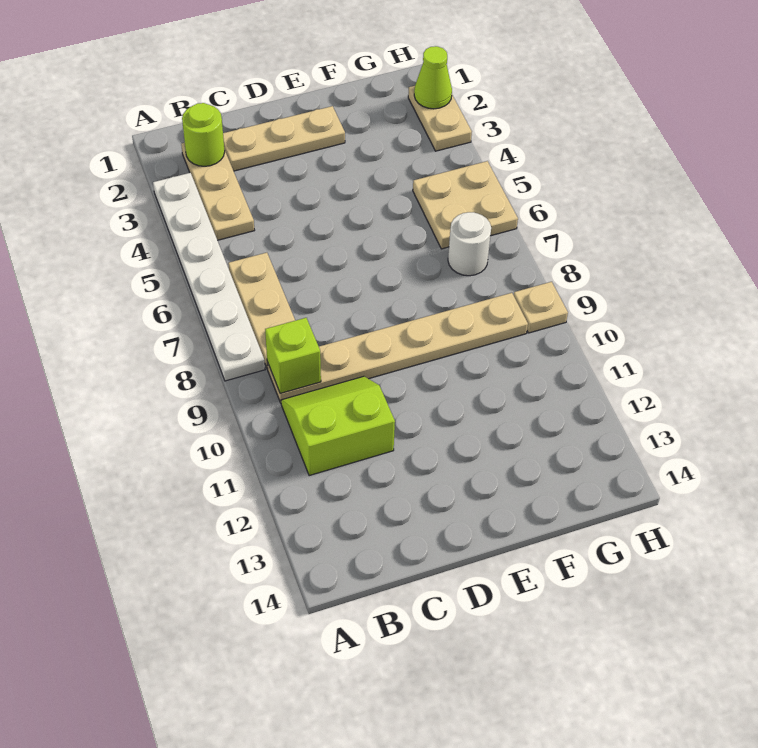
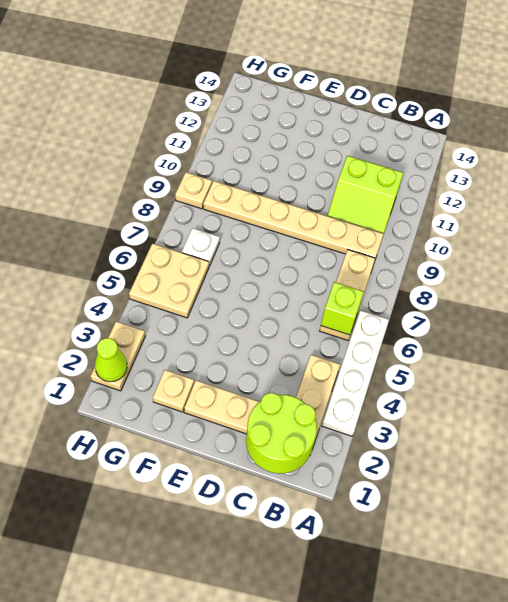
white plate A3:A8 level 1 -> white plate A3:A6 level 1
lime round brick B2 level 2 -> lime round brick B1:C2 level 2
lime brick B9 level 2 -> lime brick B6 level 2
none -> tan plate F2 level 1
white round brick G7 level 1 -> white plate G7 level 1

